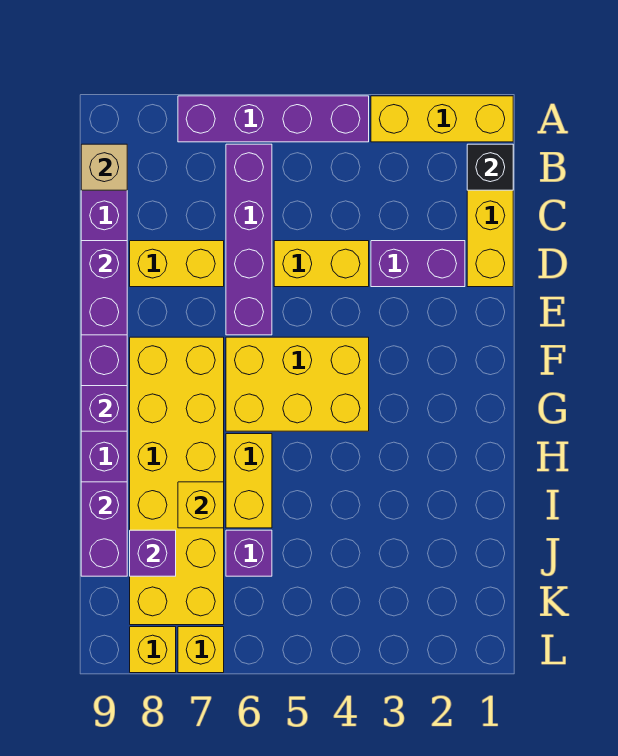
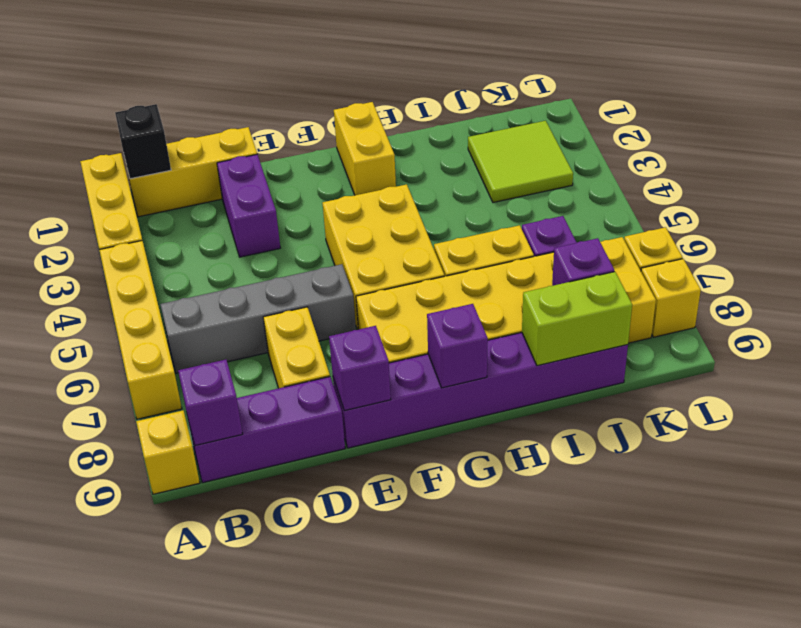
purple brick A4:A7 level 1 -> yellow brick A4:A7 level 1
purple brick B6:E6 level 1 -> grey brick B6:E6 level 1
tan brick B9 level 2 -> purple brick B9 level 2
yellow brick D4:D5 level 1 -> yellow brick G1:G2 level 1
purple brick D9:E9 level 2 -> purple brick E9 level 2
yellow brick I7 level 2 -> yellow brick A9 level 1
purple brick I9:J9 level 2 -> lime brick I9:J9 level 2
none -> lime tile J2:K3 level 1

